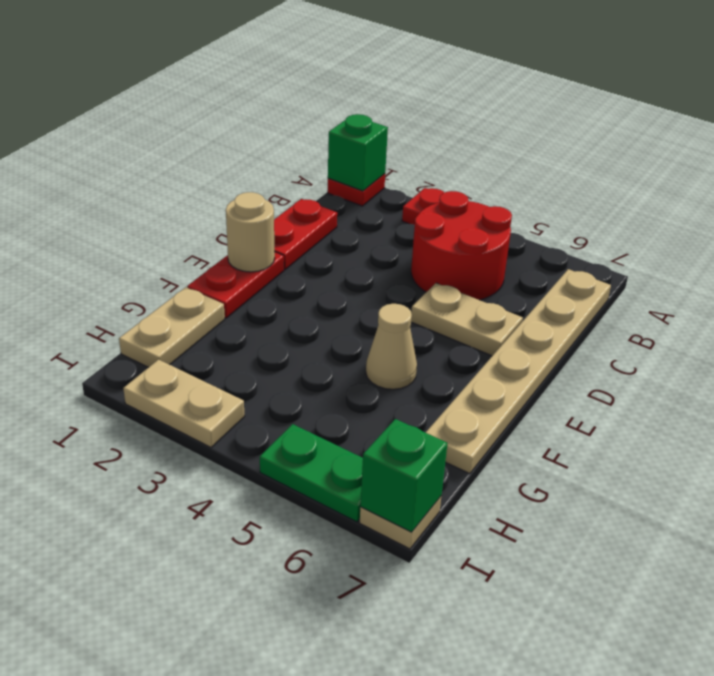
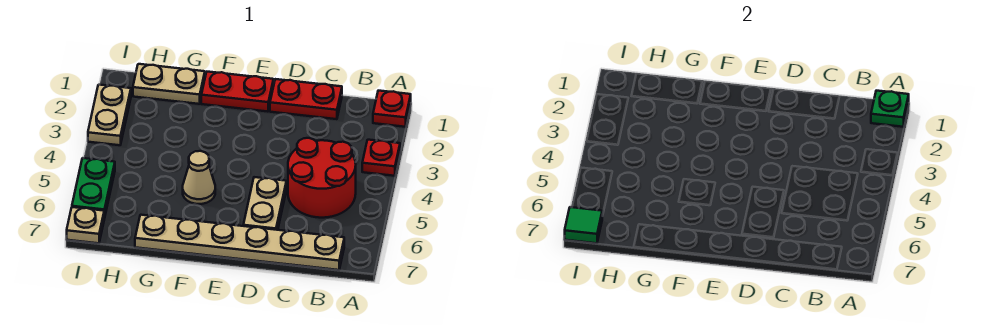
green brick A1 level 2 -> green plate A1 level 2
tan round brick E1 level 2 -> none
green brick I7 level 2 -> green tile I7 level 2

